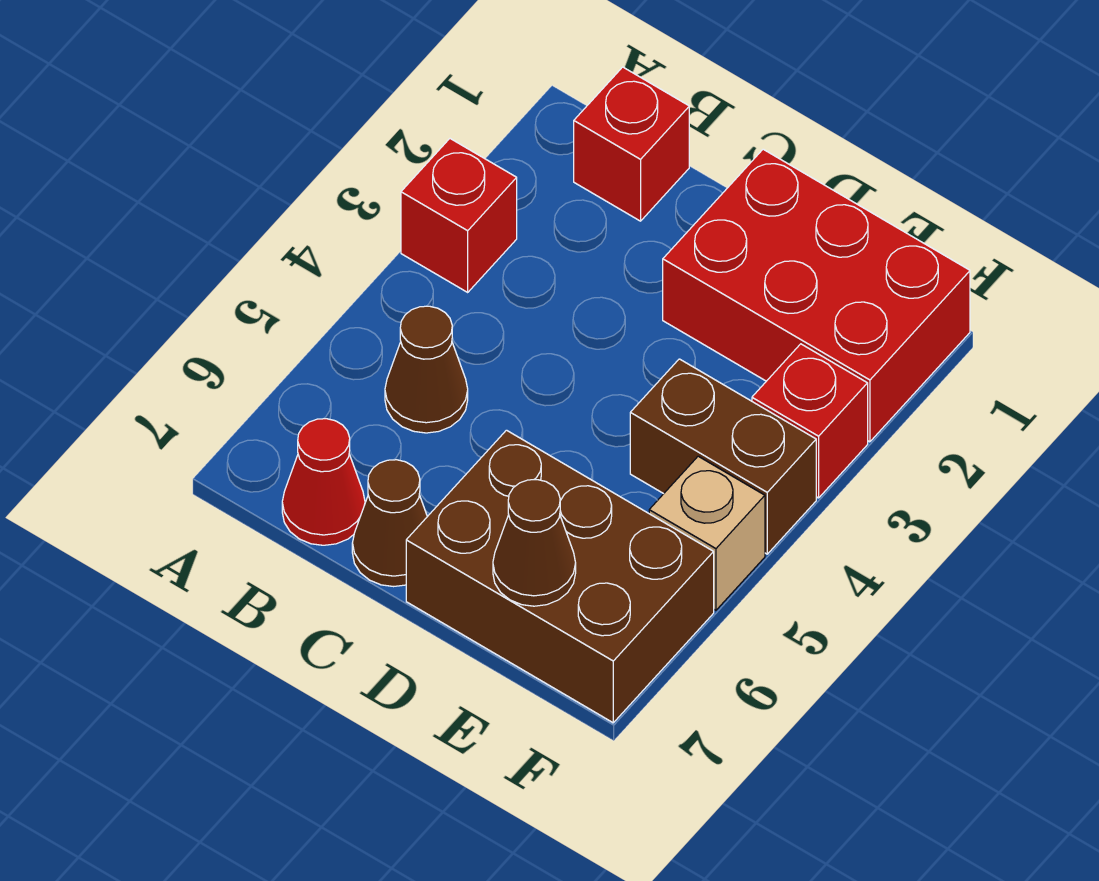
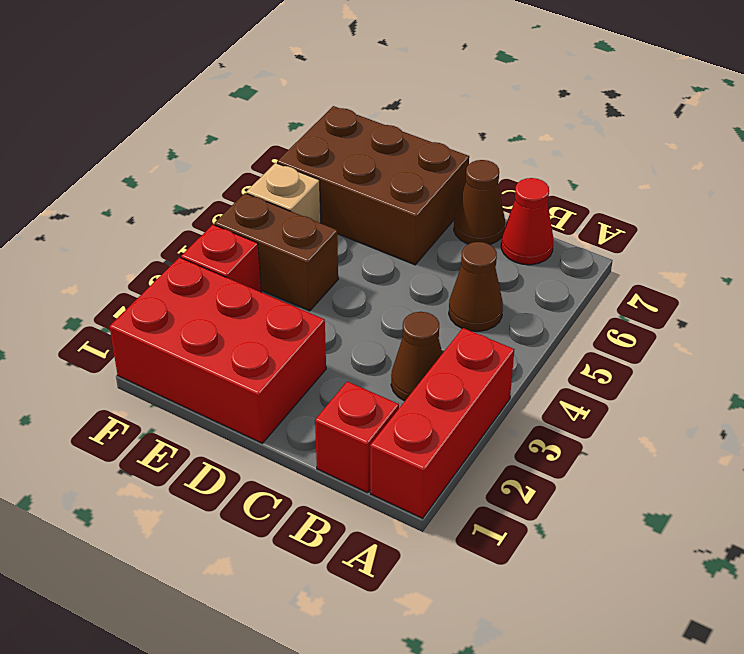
red brick A3 level 1 -> red brick A1:A3 level 1
brown cone E7 level 2 -> brown cone B3 level 1

